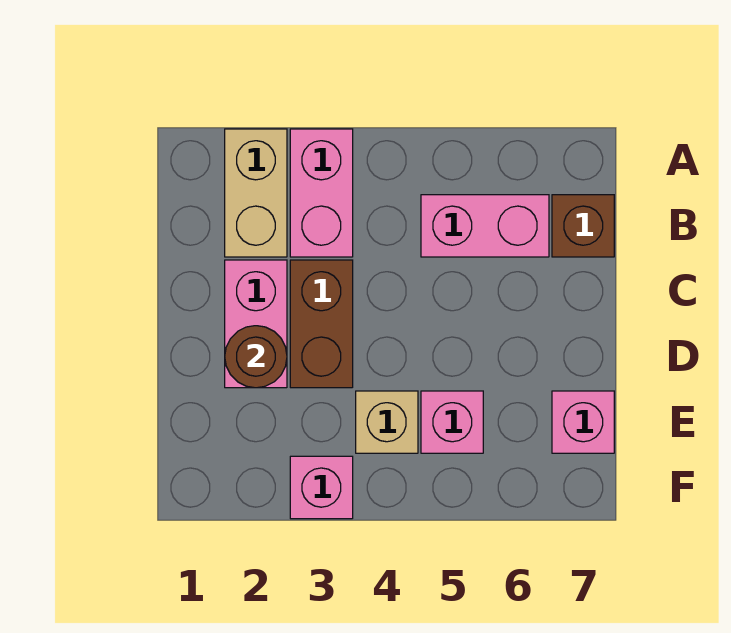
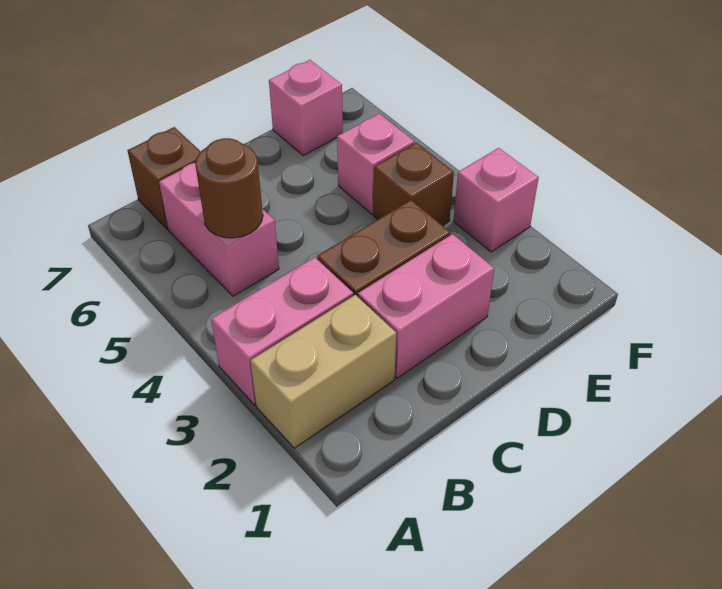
brown round brick D2 level 2 -> brown round brick B5 level 2
tan brick E4 level 1 -> brown brick E4 level 1

